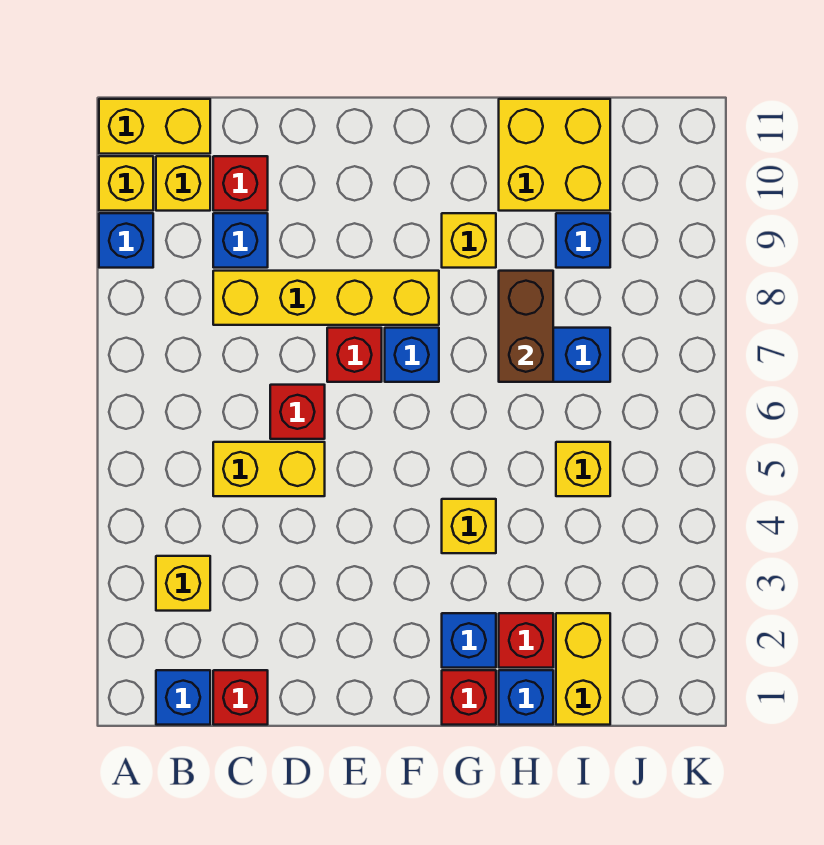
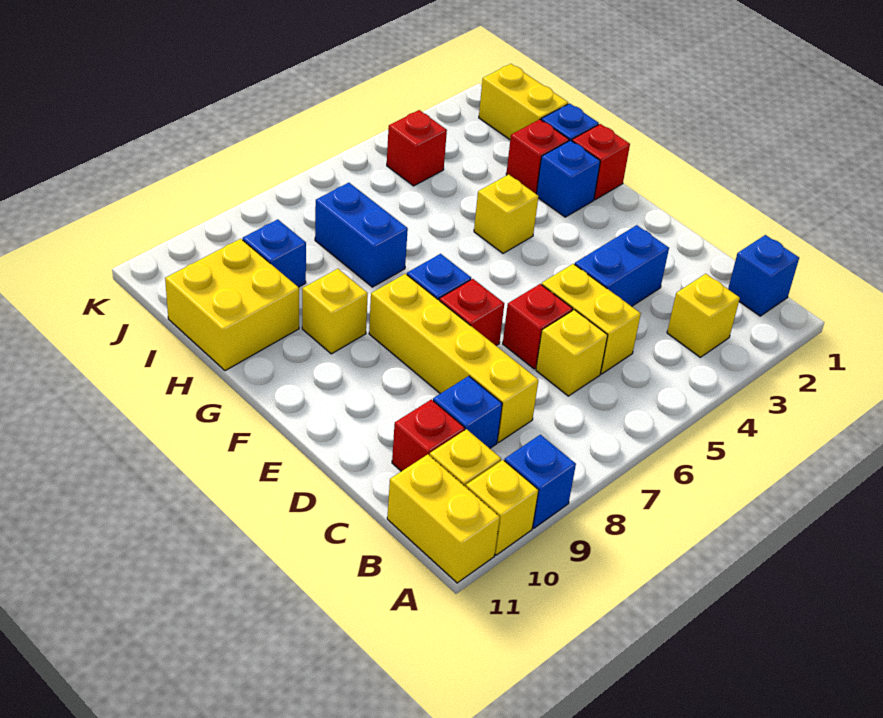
red brick C1 level 1 -> red brick J4 level 1
none -> blue brick D3:D4 level 1
brown brick H7:H8 level 2 -> none
yellow brick I1:I2 level 1 -> yellow brick I1:J1 level 1
yellow brick I5 level 1 -> yellow brick C6 level 1

